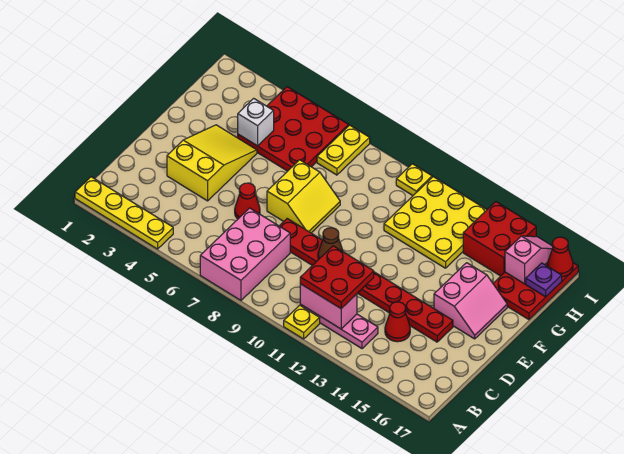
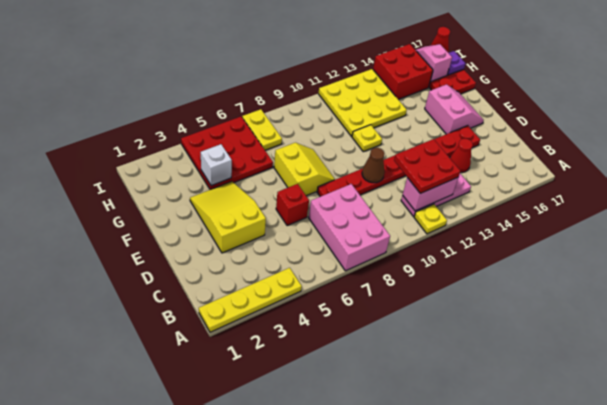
red cone D6 level 1 -> red brick D6 level 1
yellow plate I10 level 1 -> yellow plate F11 level 1

